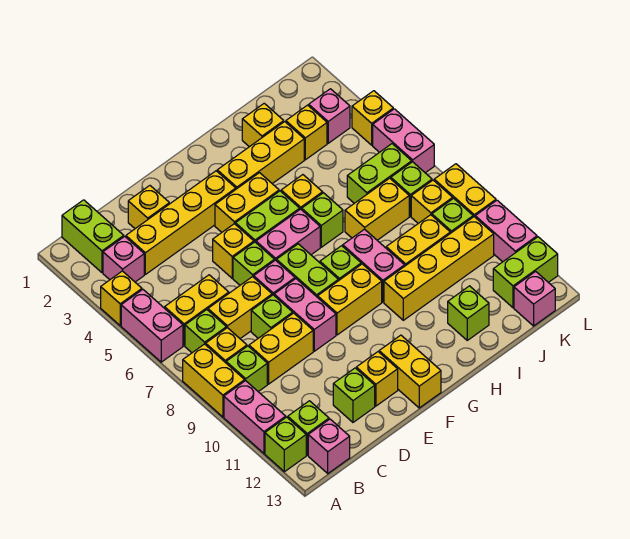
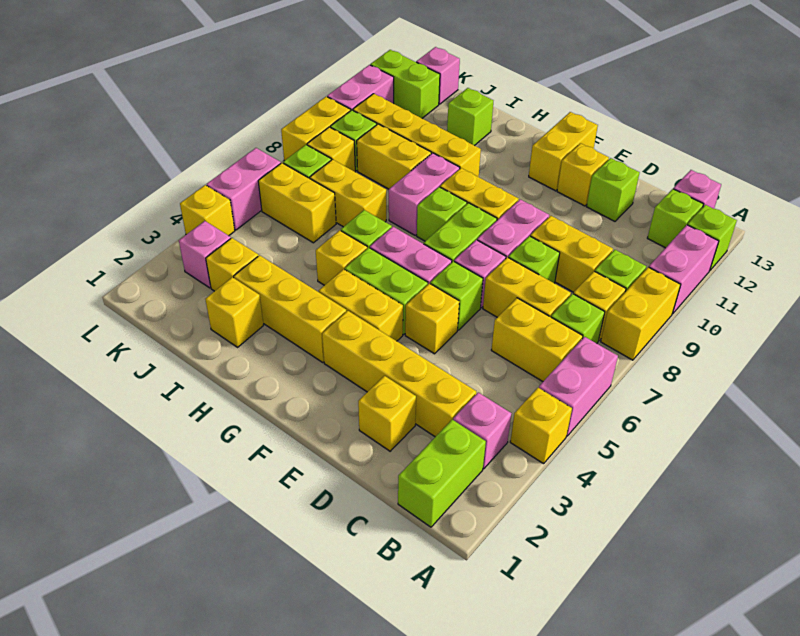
lime brick J6:K6 level 1 -> yellow brick J6:K6 level 1

